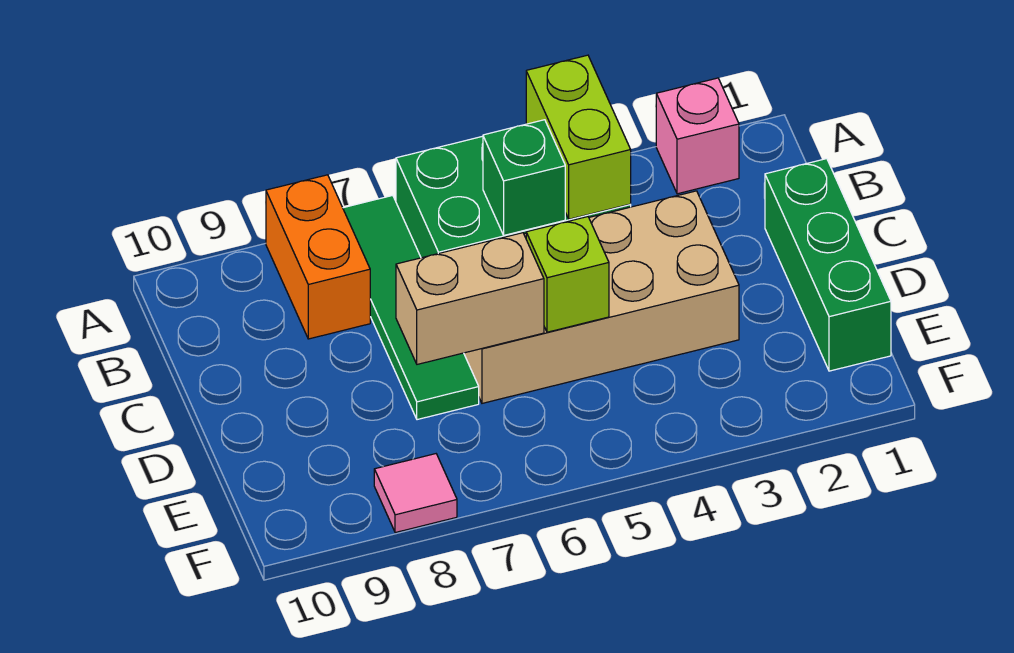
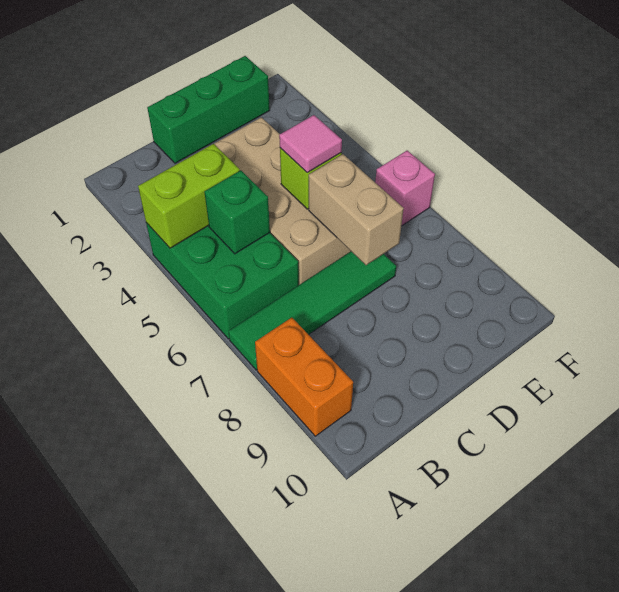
pink brick A2 level 1 -> pink brick F6 level 1
orange brick A8:B8 level 1 -> orange brick A8:A9 level 1
pink tile F8 level 1 -> pink tile D5 level 3

